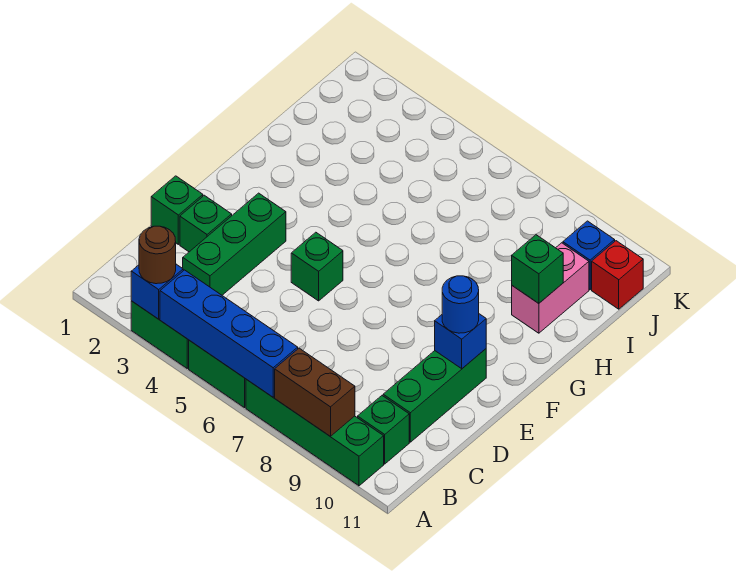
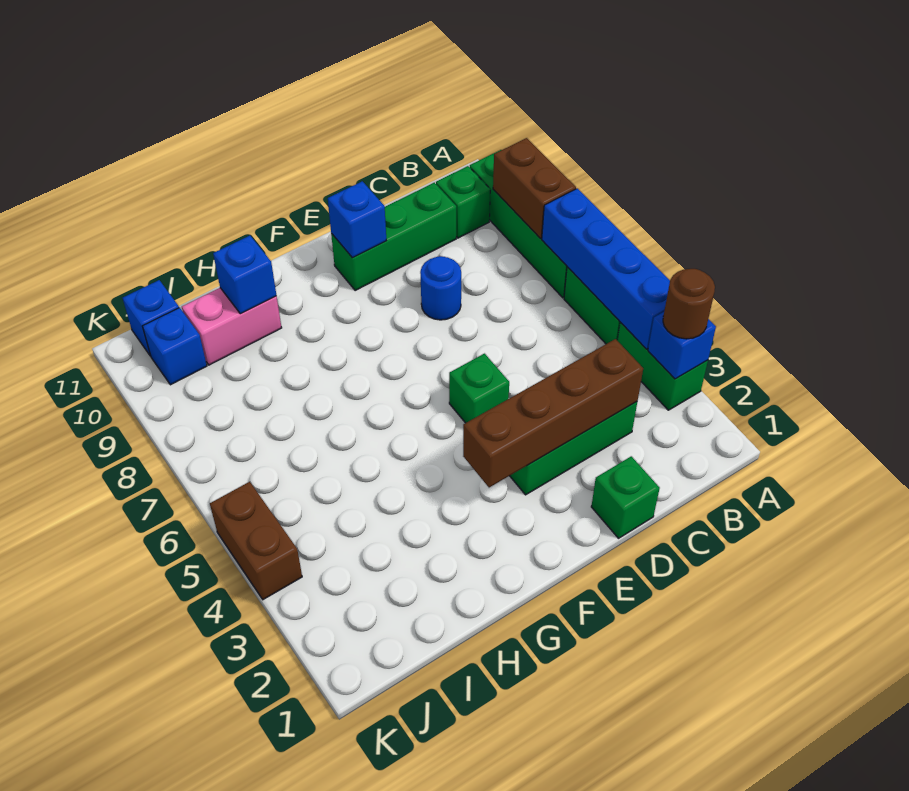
none -> brown brick C3:F3 level 2
green brick D2 level 1 -> none
blue round brick E10 level 3 -> blue round brick D8 level 1
green brick H10 level 2 -> blue brick H10 level 2
red brick J11 level 1 -> blue brick J11 level 1
none -> brown brick K4:K5 level 1

